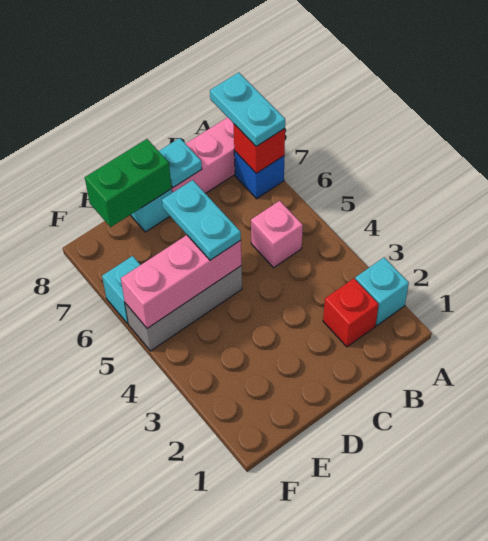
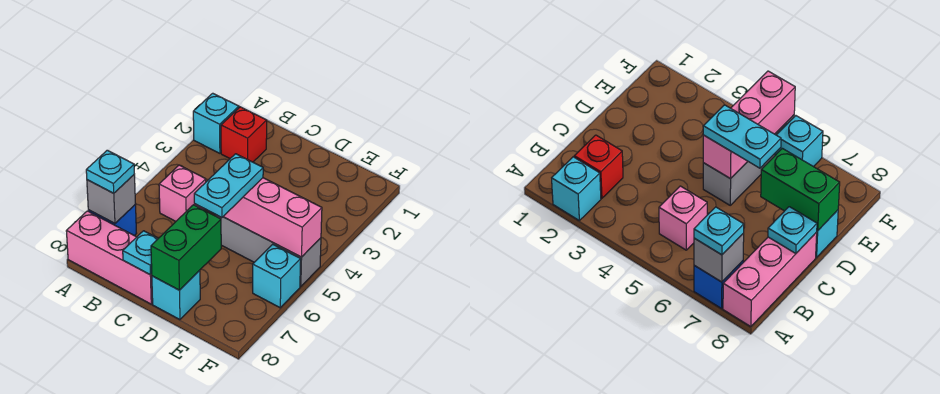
red brick A7 level 2 -> grey brick A7 level 2
cyan plate A7:A8 level 3 -> cyan plate A7 level 3
green brick D8:E8 level 2 -> green brick D7:D8 level 2

